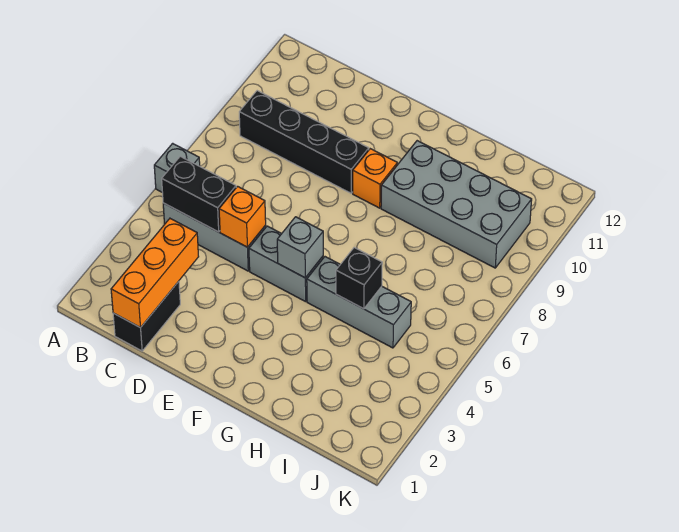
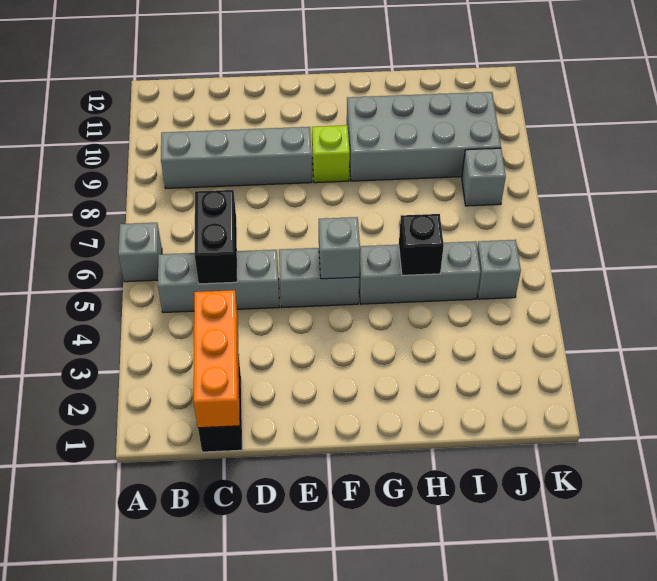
black brick B5:C5 level 2 -> black brick C5:C6 level 2
black brick B9:E9 level 1 -> grey brick B9:E9 level 1
orange brick D5 level 2 -> none
orange brick F9 level 1 -> lime brick F9 level 1
none -> grey brick J5 level 1
none -> grey brick J8 level 1

